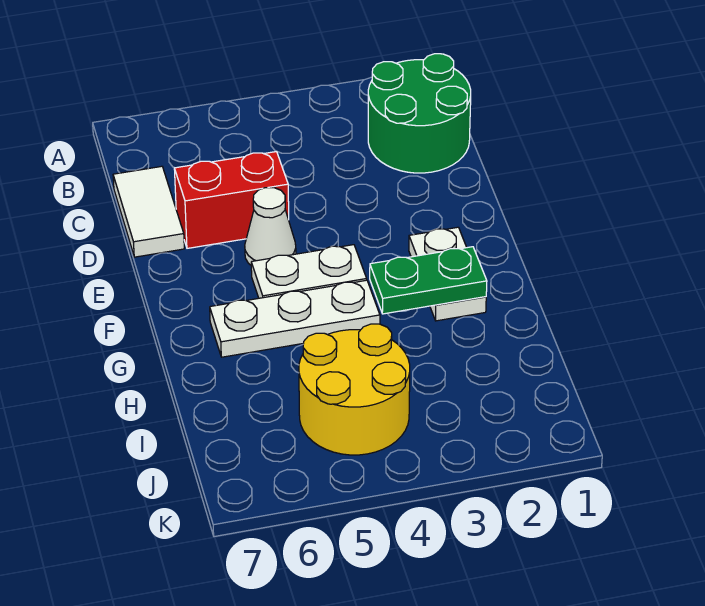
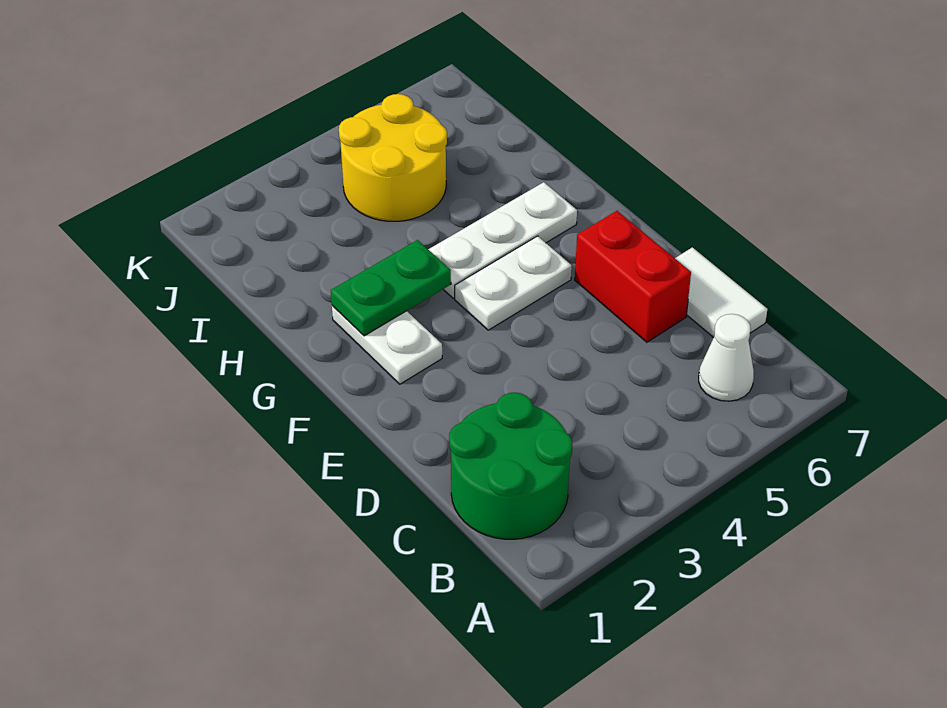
red brick D5:D6 level 1 -> red brick D6:E6 level 1
white cone E5 level 1 -> white cone B6 level 1

